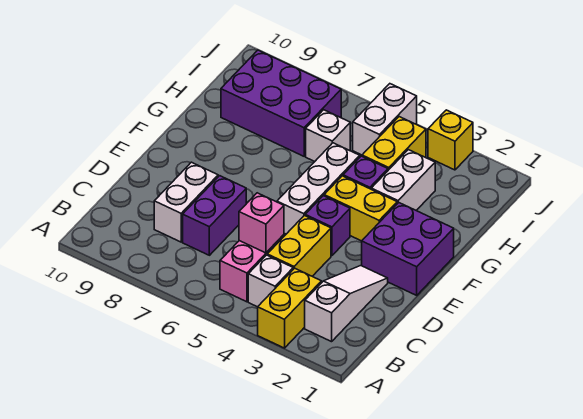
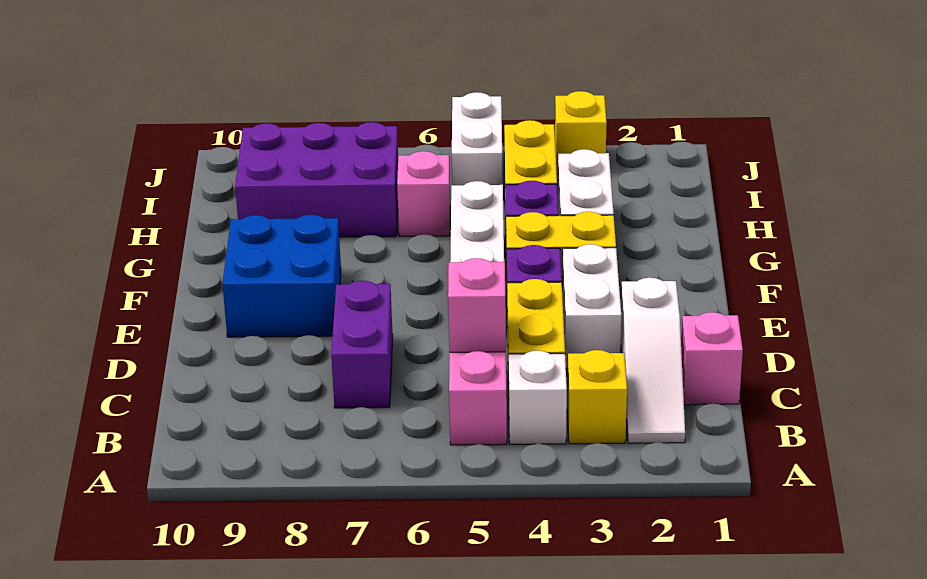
yellow brick A3:B3 level 1 -> yellow brick B3 level 1
white slope B2:D2 level 1 top B -> white slope B2:D2 level 1 top D
none -> pink brick C1 level 1
white brick C8:D8 level 1 -> white brick D3:E3 level 1
purple brick E1:F2 level 1 -> none
none -> blue brick E8:F9 level 1
white brick H6 level 1 -> pink brick H6 level 1

